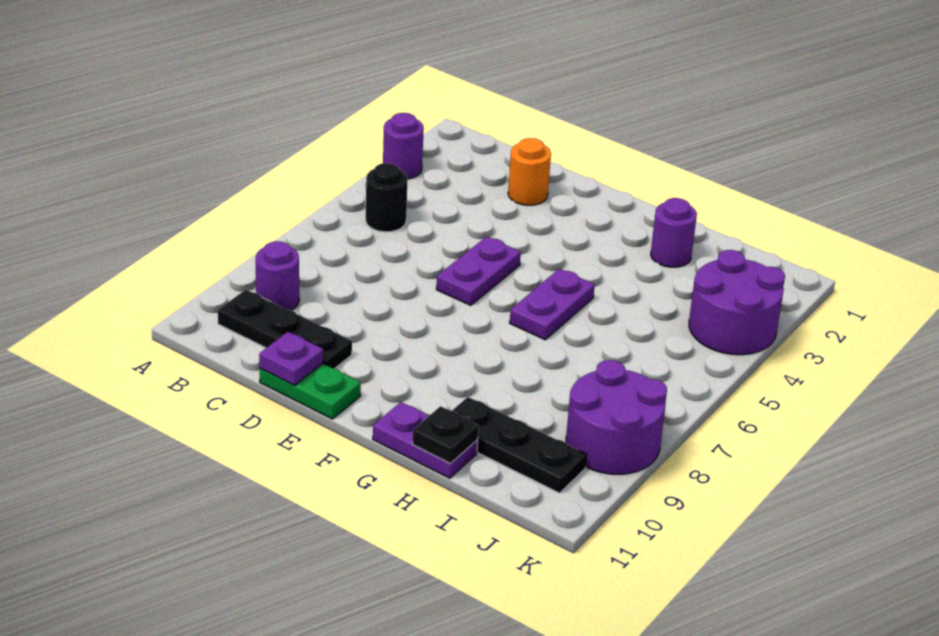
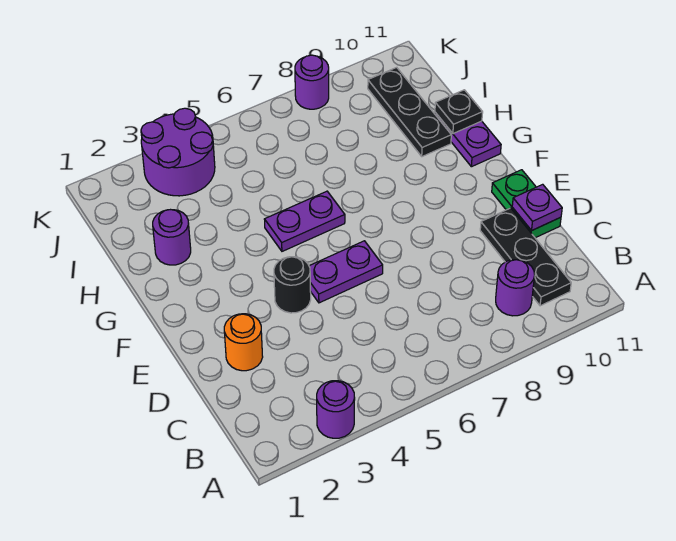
black round brick B5 level 1 -> black round brick E4 level 1
purple round brick J8:K9 level 1 -> purple round brick K8 level 1

